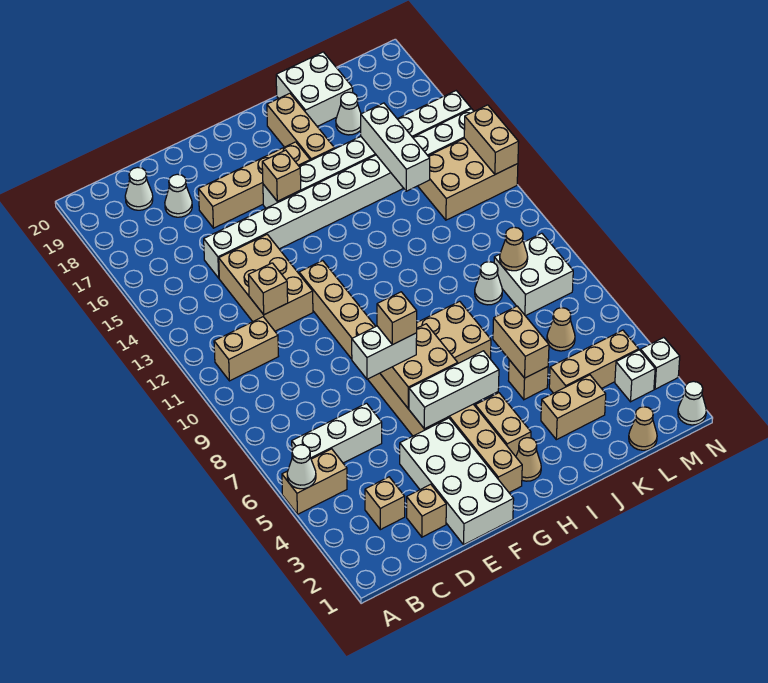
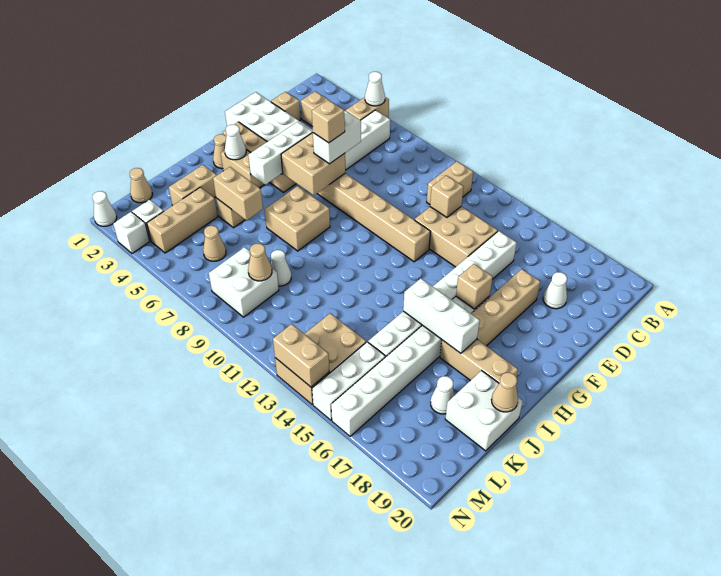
white cone C19 level 1 -> white cone H3 level 2
none -> tan cone J20 level 2
white brick K14:K16 level 2 -> white brick I15:I17 level 2

